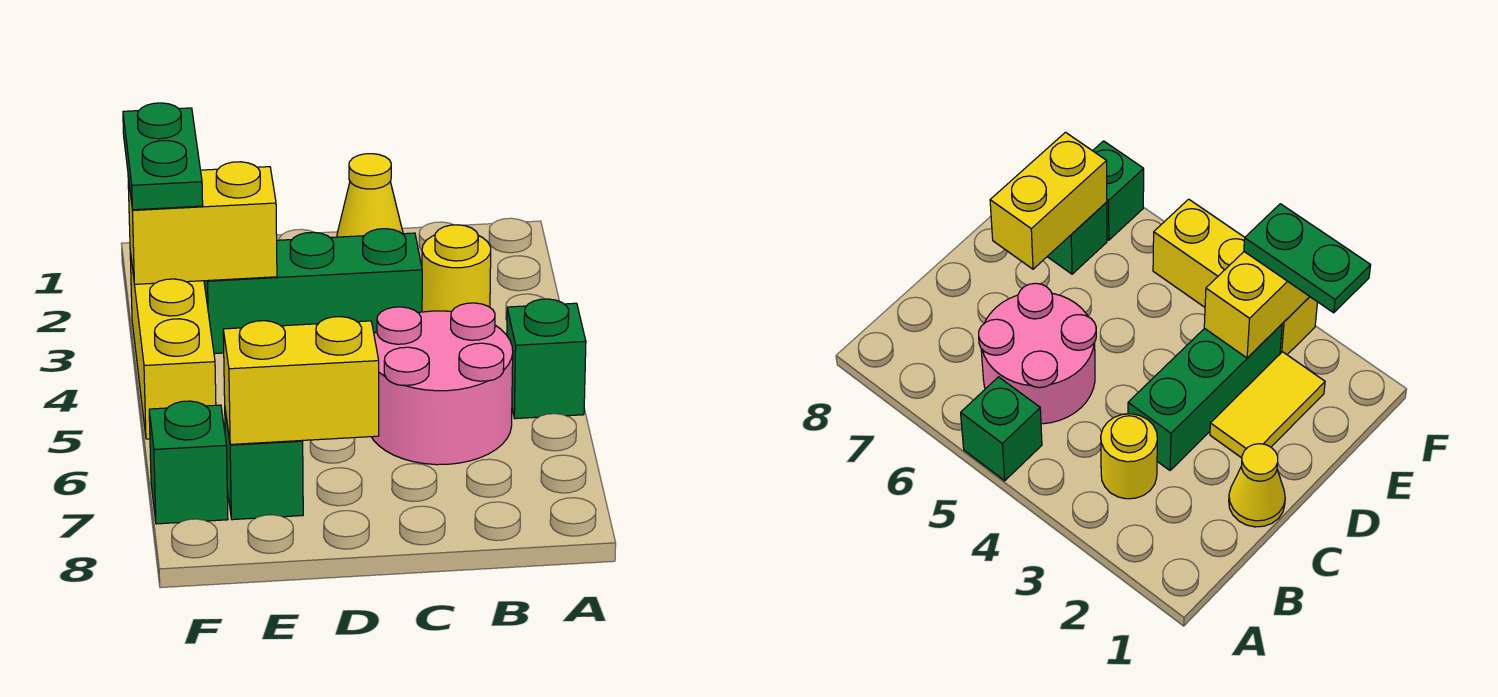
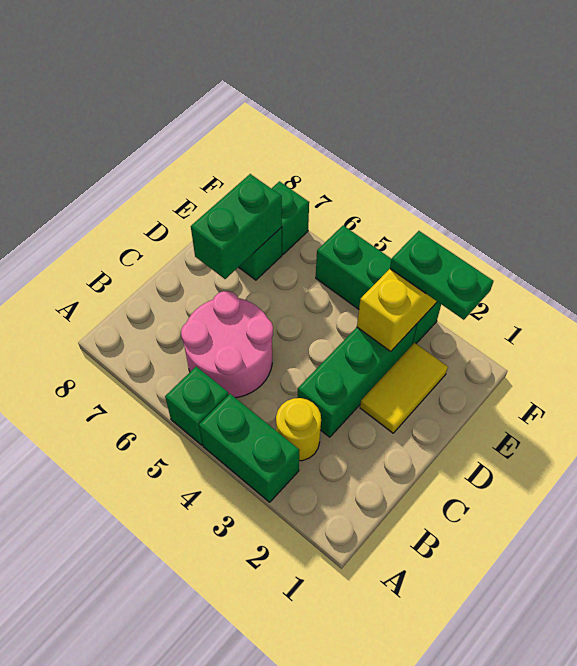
none -> green brick A3:A4 level 1
yellow cone C1 level 1 -> none
yellow brick D7:E7 level 2 -> green brick D7:E7 level 2
yellow brick F3:F5 level 1 -> green brick F3:F5 level 1

